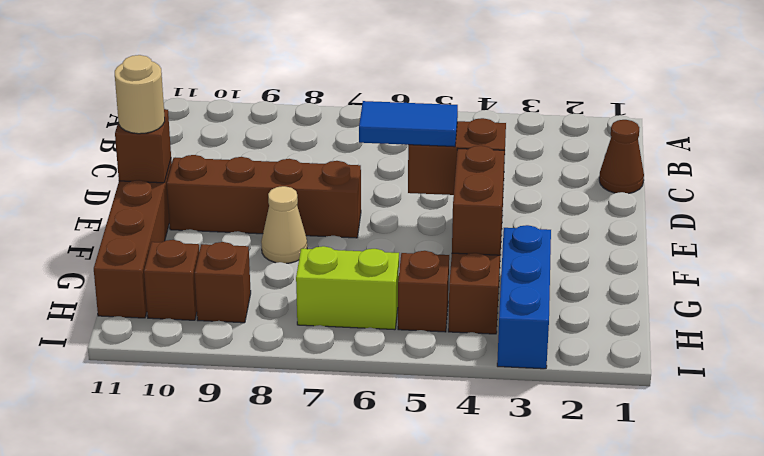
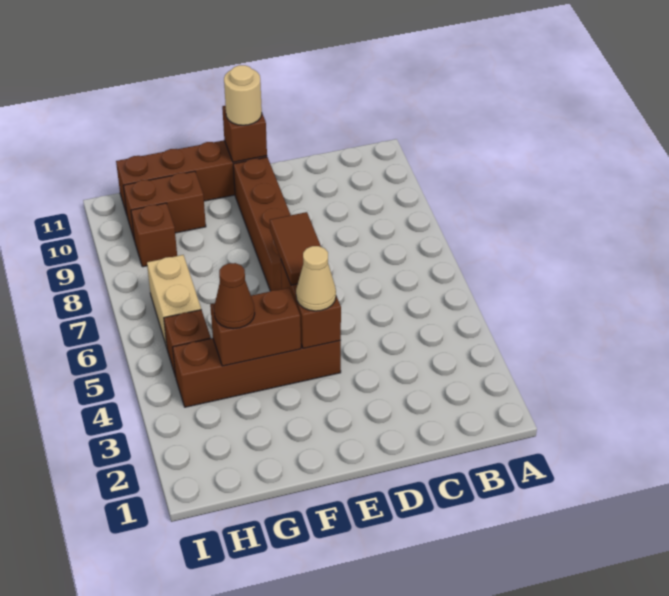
brown cone C1 level 1 -> brown cone G4 level 3
blue tile E5:E6 level 3 -> brown tile E5:E6 level 3
tan cone F8 level 1 -> tan cone E4 level 3
blue brick G3:I3 level 1 -> none
lime brick H6:H7 level 1 -> tan brick H6:H7 level 1
brown brick H10 level 1 -> brown brick G10:H10 level 1

